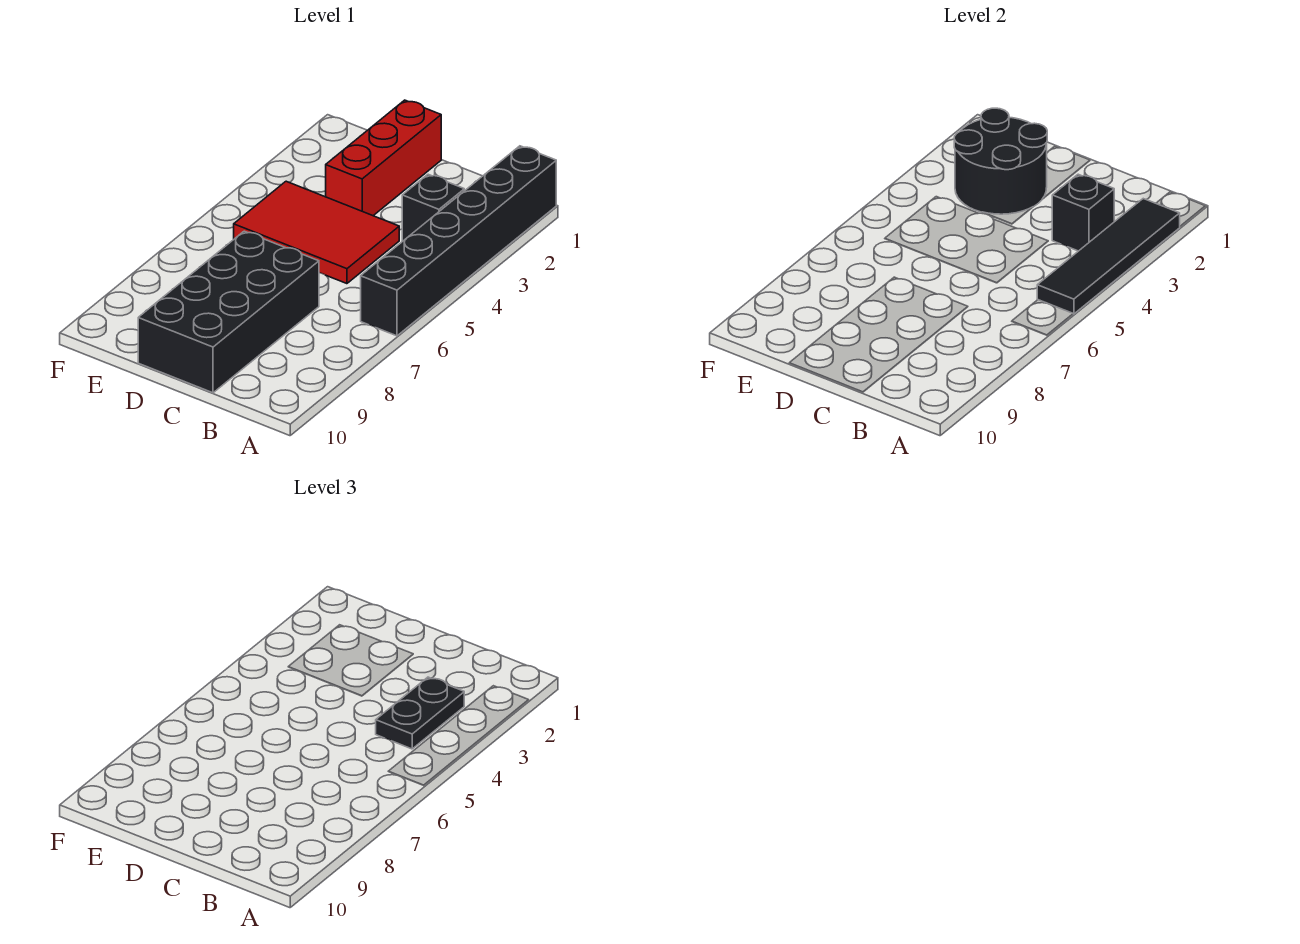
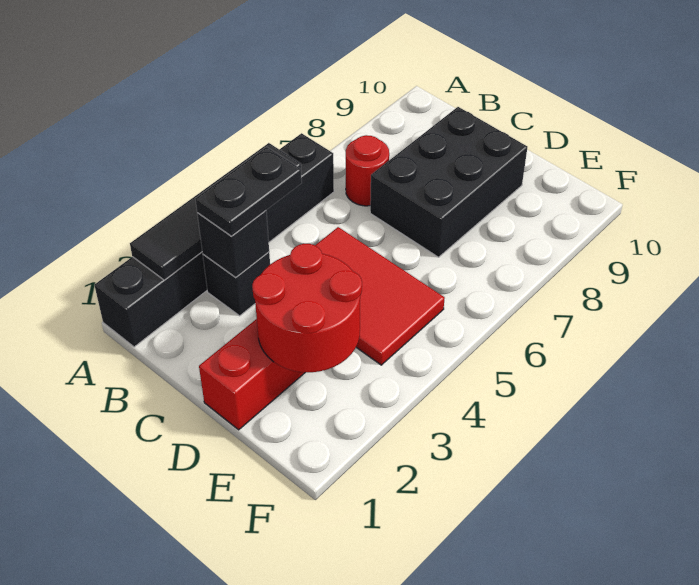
none -> red round brick B7 level 1
black brick C7:D10 level 1 -> black brick C7:D9 level 1
black round brick D2:E3 level 2 -> red round brick D2:E3 level 2

